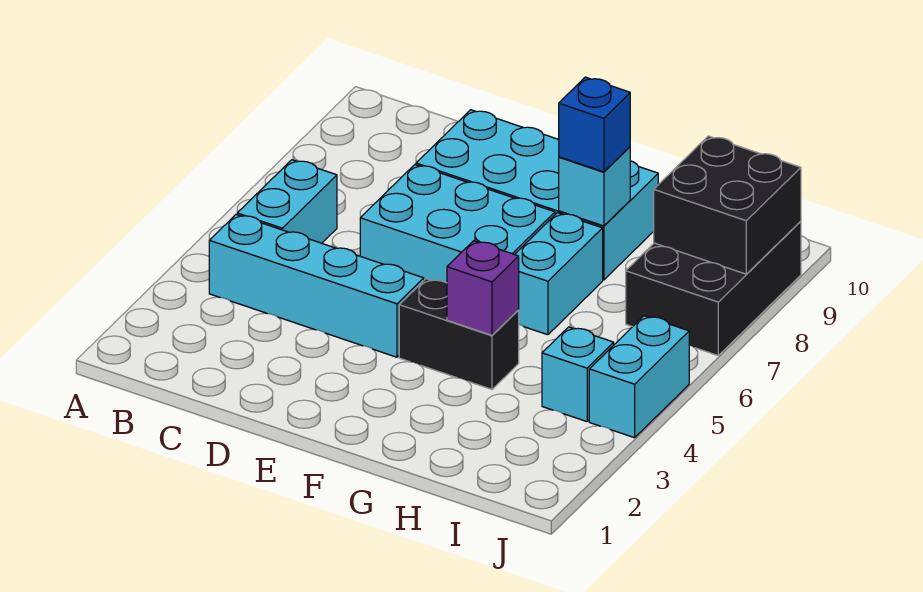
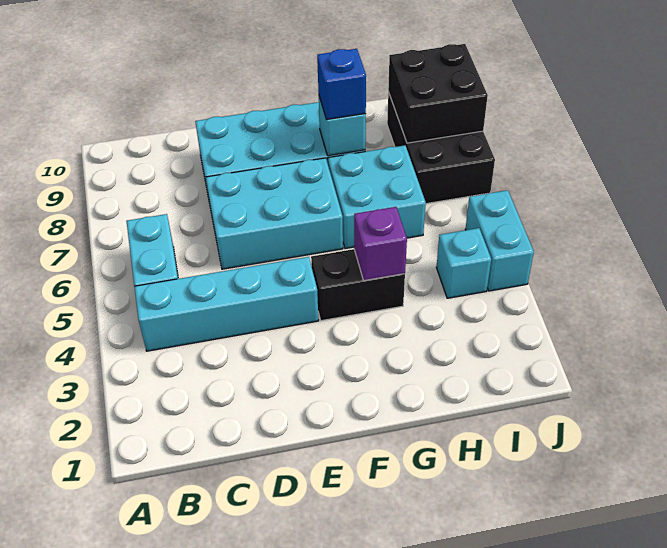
cyan brick G6:G7 level 1 -> cyan brick G6:H7 level 1

